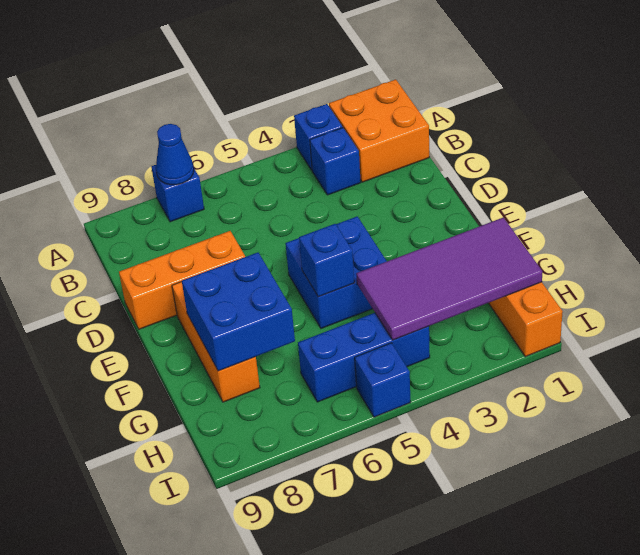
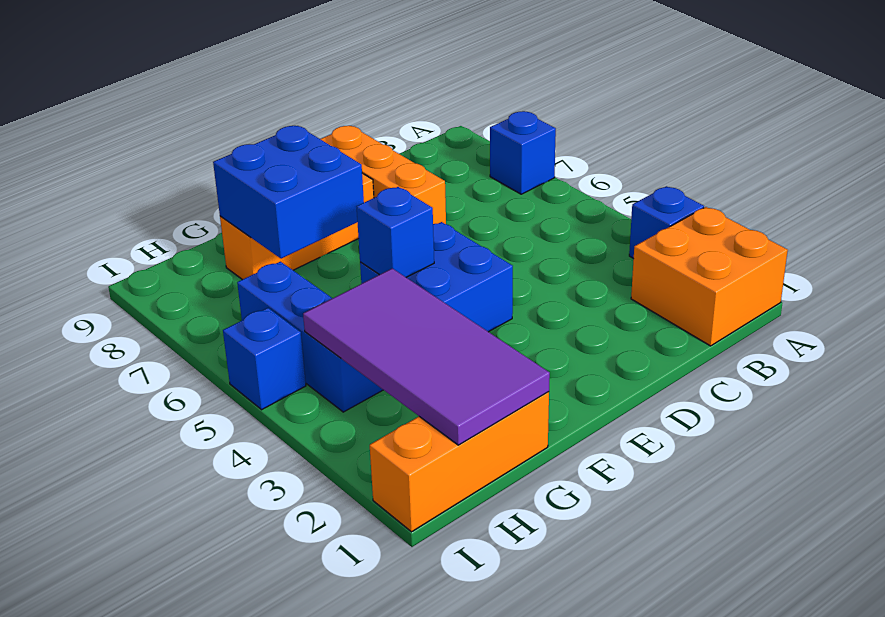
blue cone A7 level 2 -> none
blue brick B3 level 1 -> none

